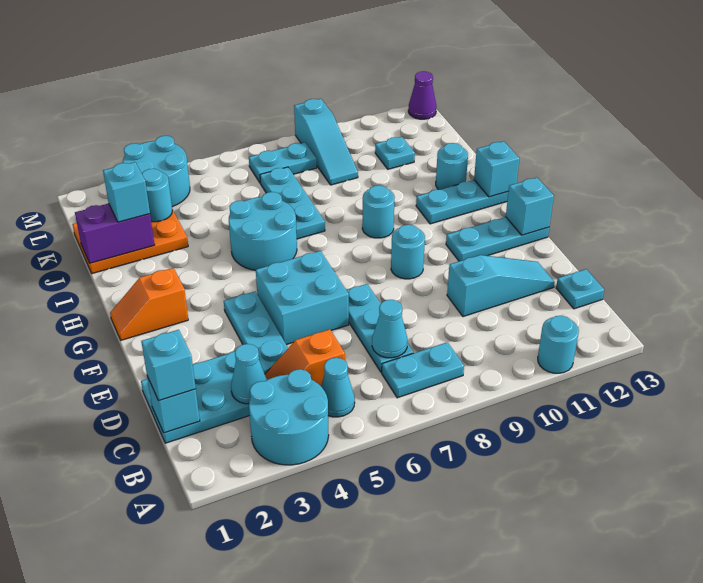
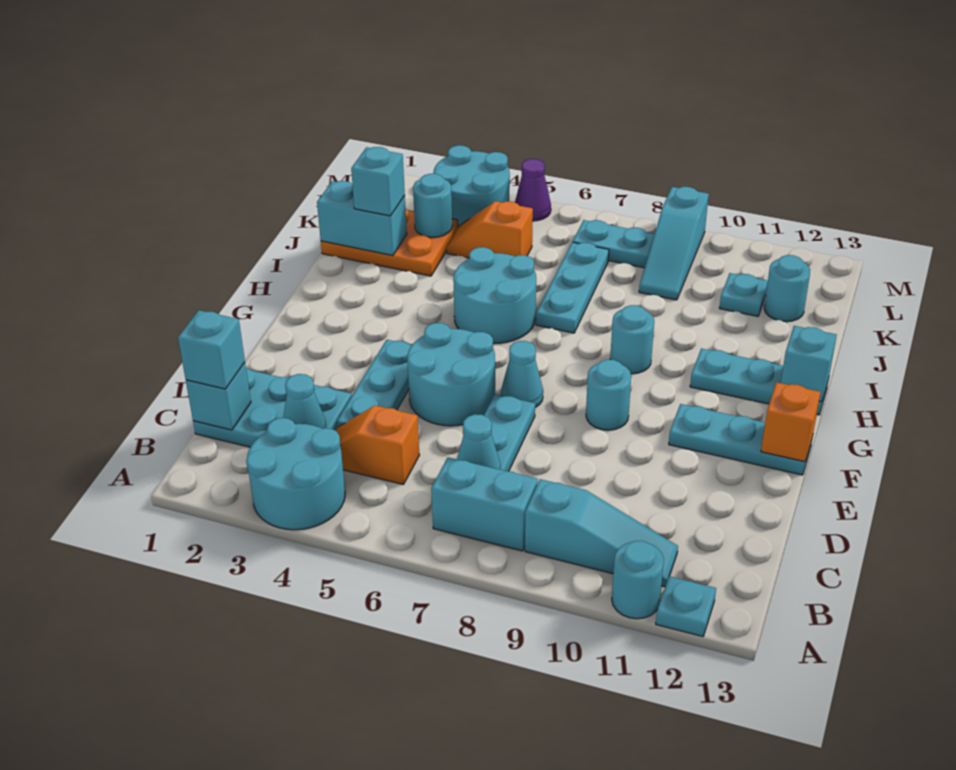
cyan cone B5 level 1 -> cyan cone F7 level 1
cyan plate B7:B8 level 1 -> cyan brick B7:B8 level 1
cyan plate C13 level 1 -> cyan plate A12 level 1
cyan slope D10:D12 level 1 top 10 -> cyan slope B9:B11 level 1 top 9
cyan brick E5:F6 level 1 -> cyan round brick E5:F6 level 1
cyan brick F13 level 2 -> orange brick F13 level 2
orange slope G1:G2 level 1 top 2 -> orange slope K4:K5 level 1 top 5
cyan round brick I12 level 1 -> cyan round brick K12 level 1
purple brick J1:J2 level 2 -> cyan brick J1:J2 level 2
purple cone M13 level 1 -> purple cone M5 level 1

